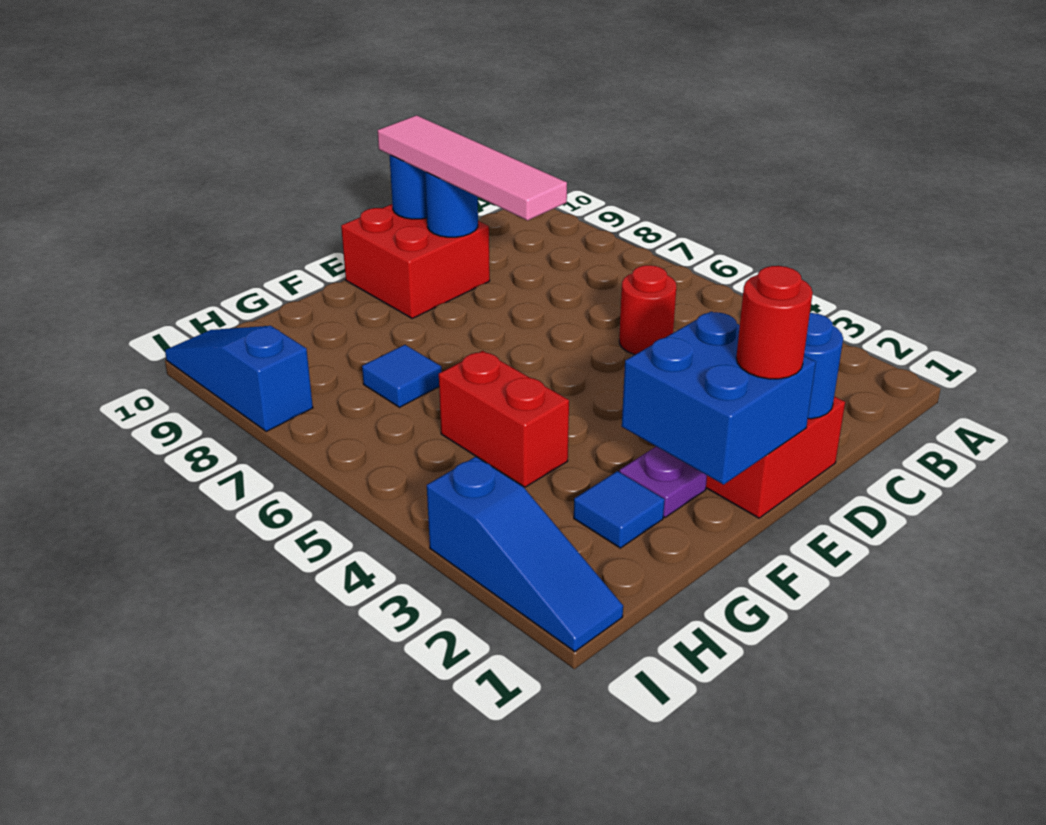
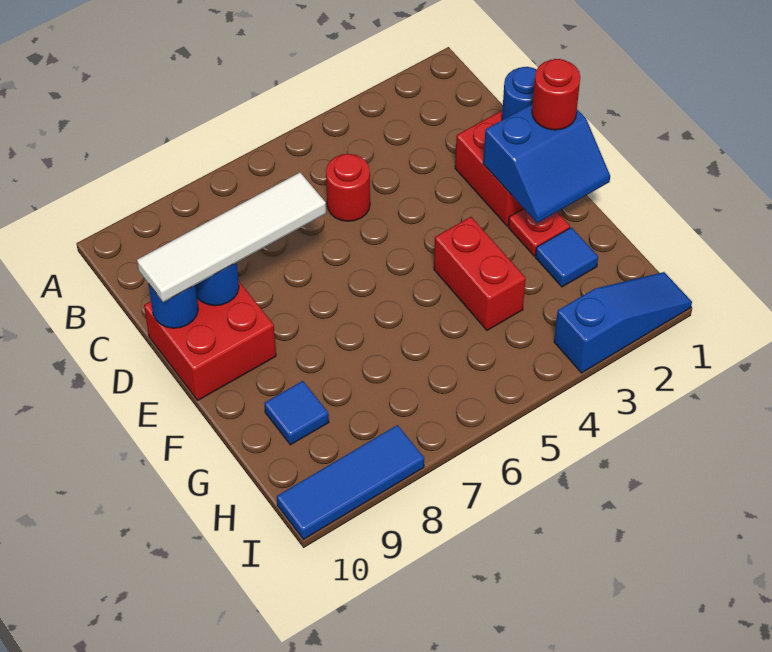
pink tile D7:D10 level 3 -> white tile D7:D10 level 3
blue brick E1:F2 level 2 -> blue slope E1:F2 level 2 top E
purple plate F2 level 1 -> red plate F2 level 1
red brick G4:G5 level 1 -> red brick F4:G4 level 1
blue tile G7 level 1 -> blue tile G9 level 1
blue slope I8:I10 level 1 top 8 -> blue tile I8:I10 level 1

